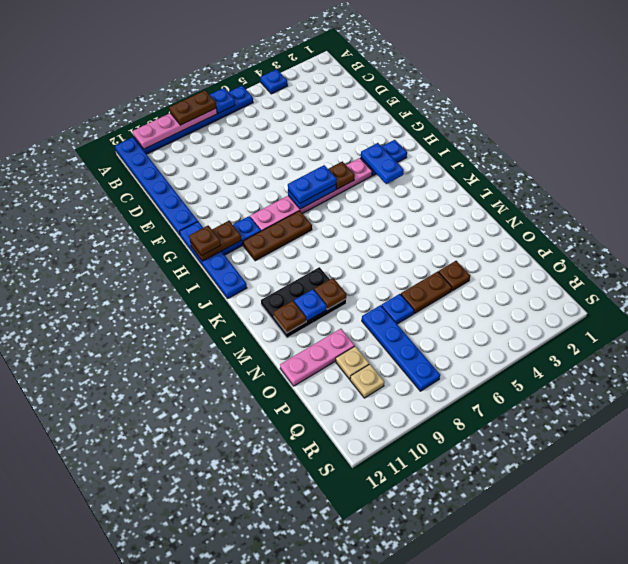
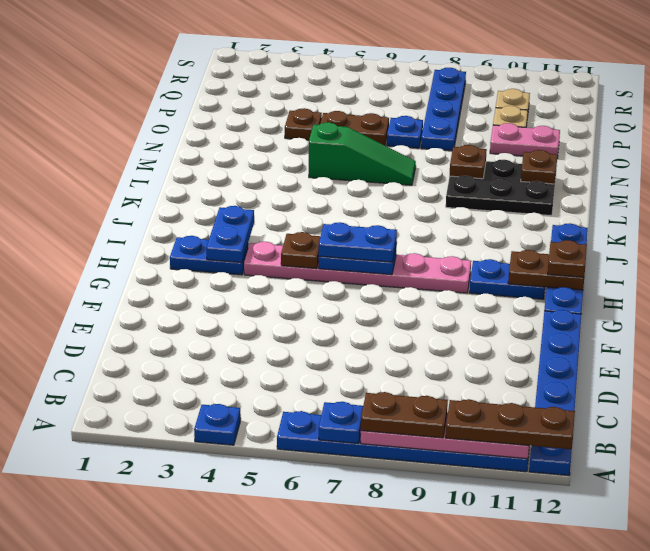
brown plate I8:I10 level 1 -> brown plate A10:A12 level 3
none -> green slope M5:M7 level 1 top 5
blue plate M10 level 2 -> none
pink plate O10:O12 level 1 -> pink plate O10:O11 level 1

